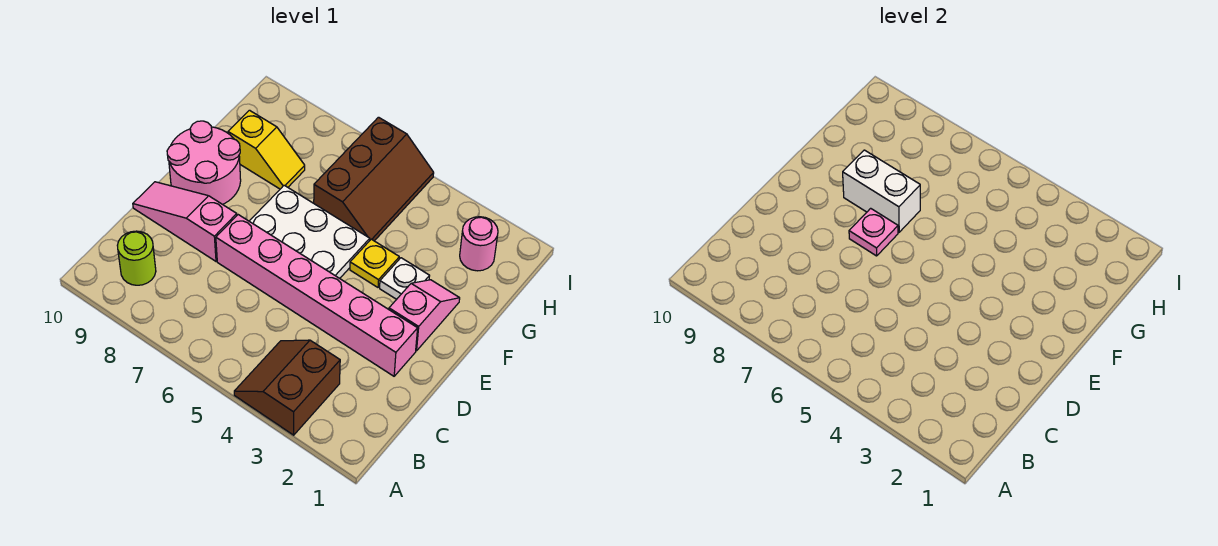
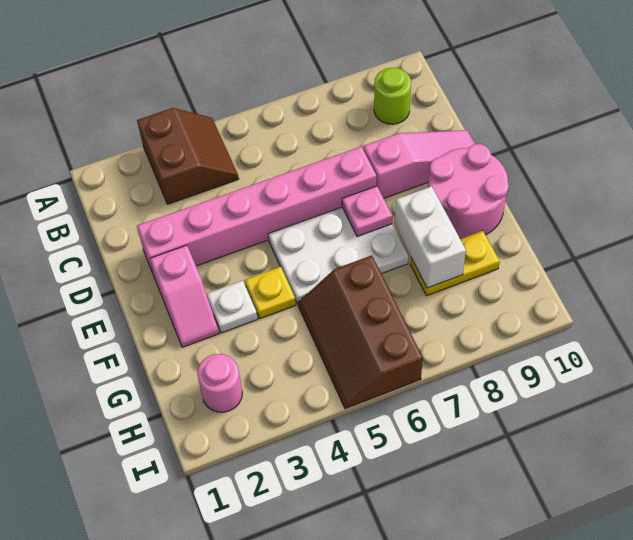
white brick F7:F8 level 2 -> white brick F8:G8 level 2
yellow slope G8:G9 level 1 top 9 -> yellow plate G8:G9 level 1

